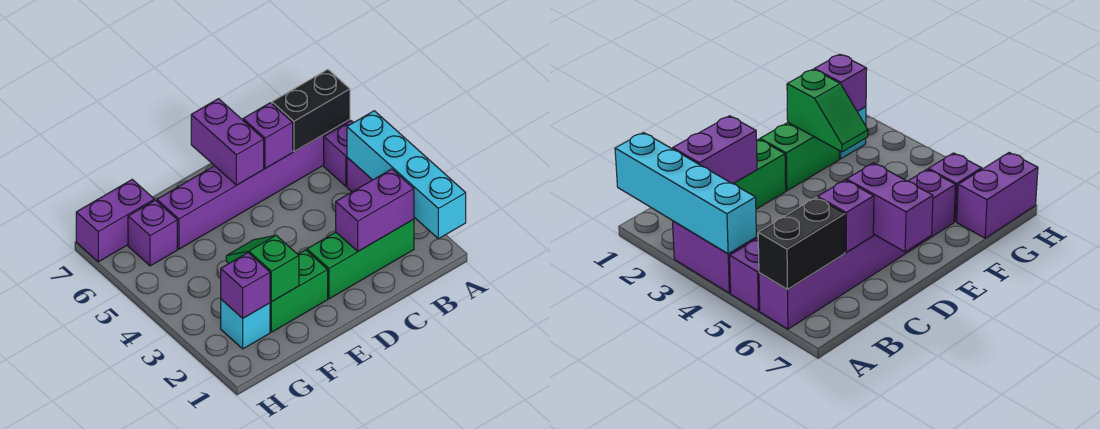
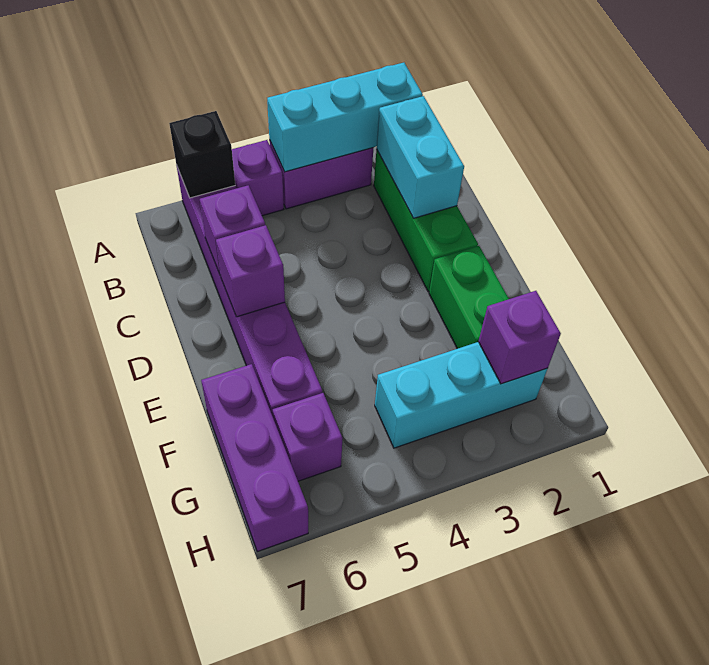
cyan brick A1:A4 level 2 -> cyan brick A2:A4 level 2
black brick A6:B6 level 2 -> black brick A6 level 2
purple brick B2:C2 level 2 -> cyan brick B2:C2 level 2
purple brick D6:D7 level 2 -> purple brick D6 level 2
green slope F2:F3 level 2 top 2 -> none
cyan brick G2 level 1 -> cyan brick G2:G4 level 1
purple brick G7:H7 level 1 -> purple brick F7:H7 level 1

